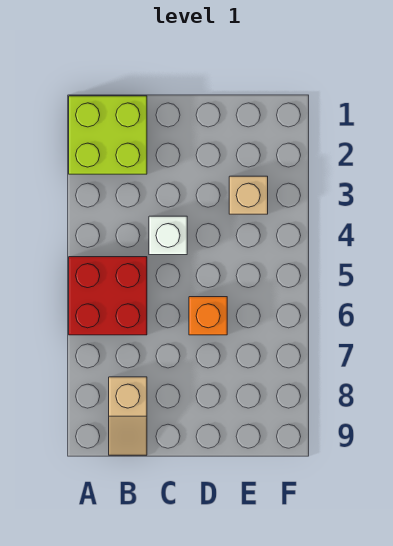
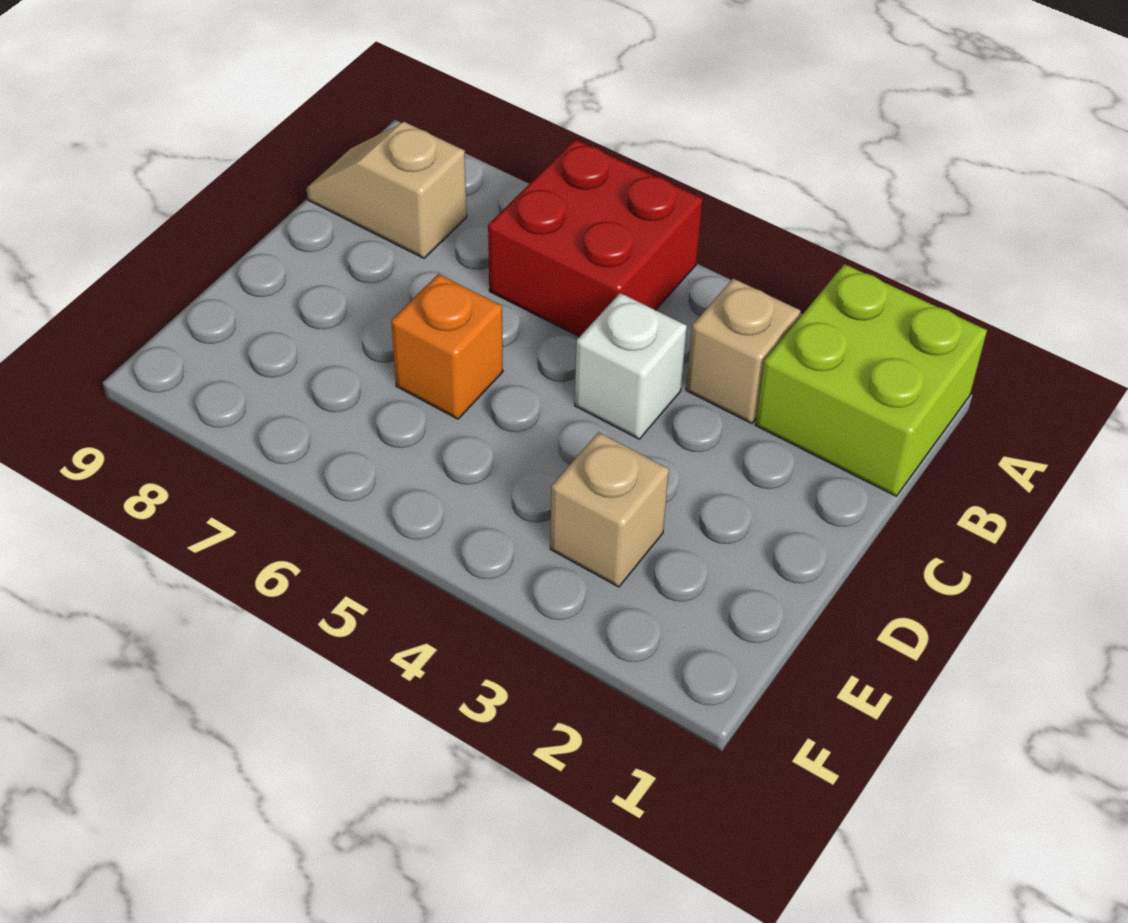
none -> tan brick B3 level 1

